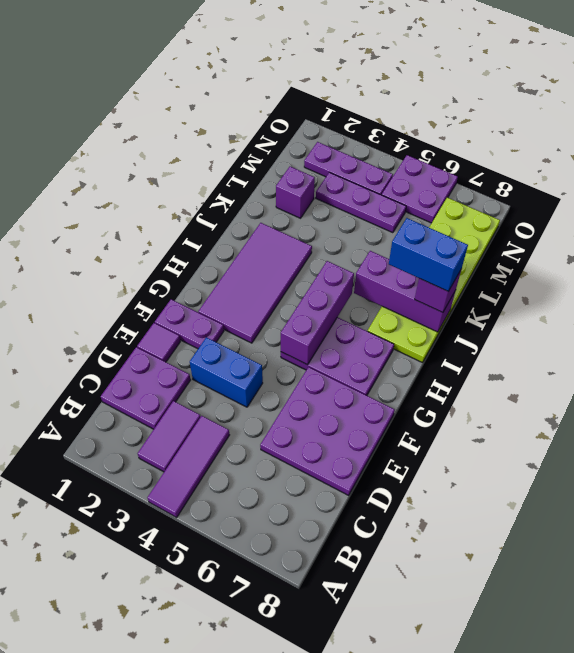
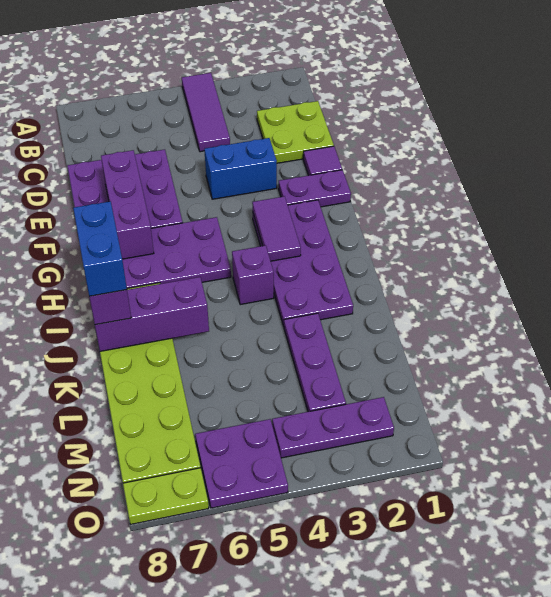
purple tile B3:C3 level 1 -> purple tile G3:H3 level 2
purple plate C1:D2 level 1 -> lime plate C1:D2 level 1
purple tile G2:J3 level 1 -> purple plate G2:J3 level 1
purple brick G5:I5 level 2 -> purple brick E7:G7 level 2
blue brick J7:J8 level 4 -> blue brick I8:J8 level 4
purple brick L2 level 1 -> purple brick I4 level 1
purple plate M3:M5 level 1 -> purple plate K3:M3 level 1
none -> lime plate O7:O8 level 1

